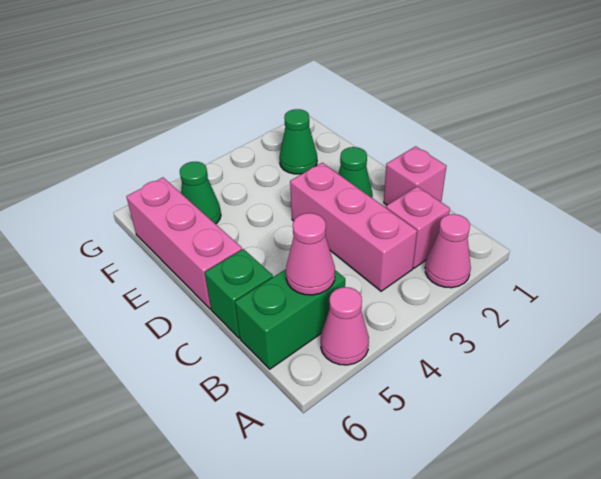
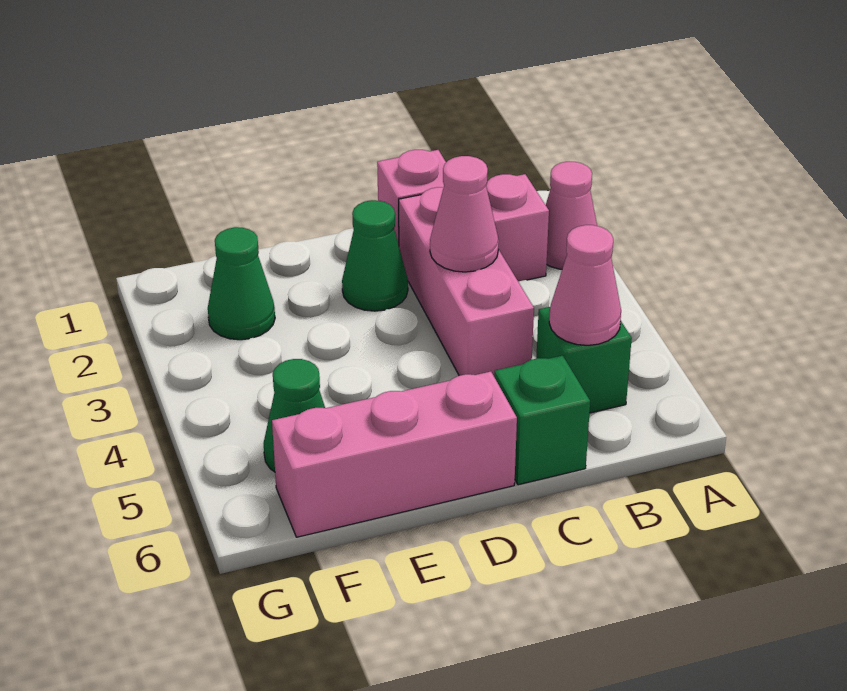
pink cone A5 level 1 -> pink cone C3 level 2
pink brick B3:D3 level 1 -> pink brick C2:C4 level 1
green brick B5:B6 level 1 -> green brick B5 level 1

